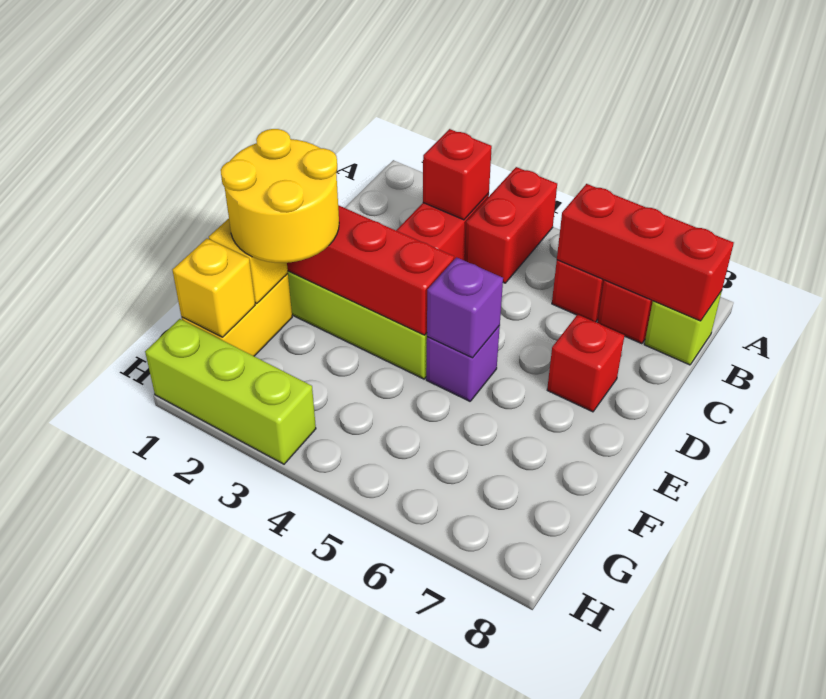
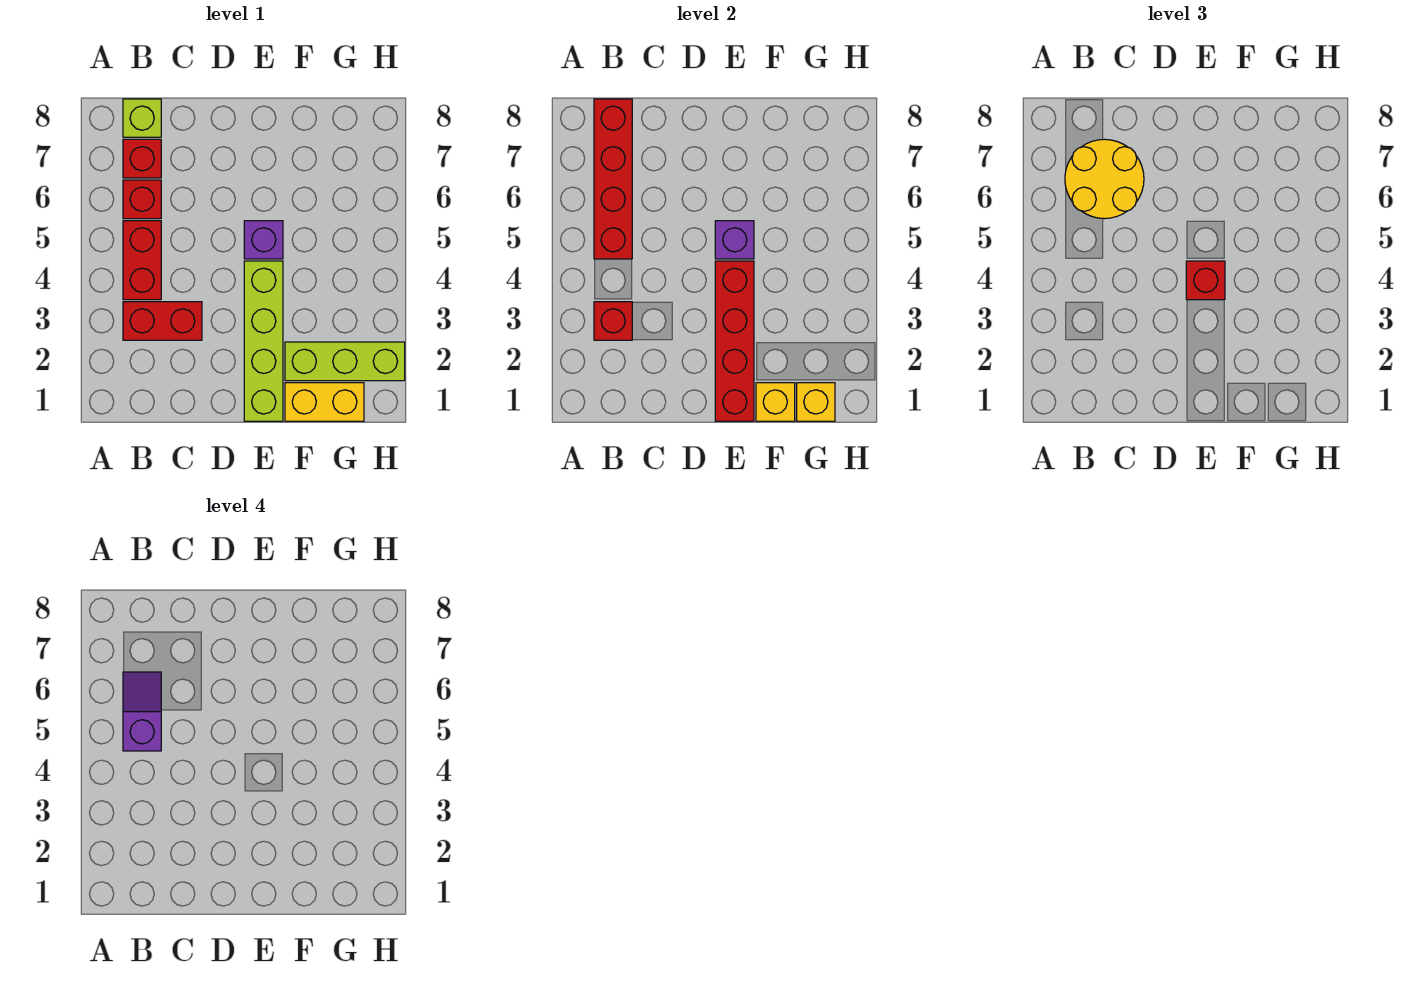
red brick A4:B4 level 1 -> red brick B4:B5 level 1
none -> purple slope B5:B6 level 4 top 5
red brick B6:B8 level 2 -> red brick B5:B8 level 2
red brick D7 level 1 -> red brick E4 level 3
yellow round brick E1:F2 level 3 -> yellow round brick B6:C7 level 3
lime brick H1:H3 level 1 -> lime brick F2:H2 level 1

